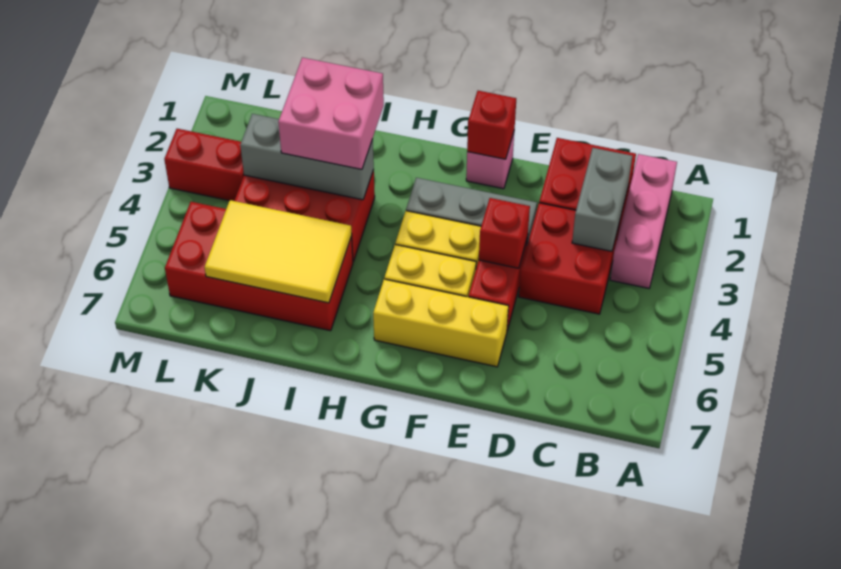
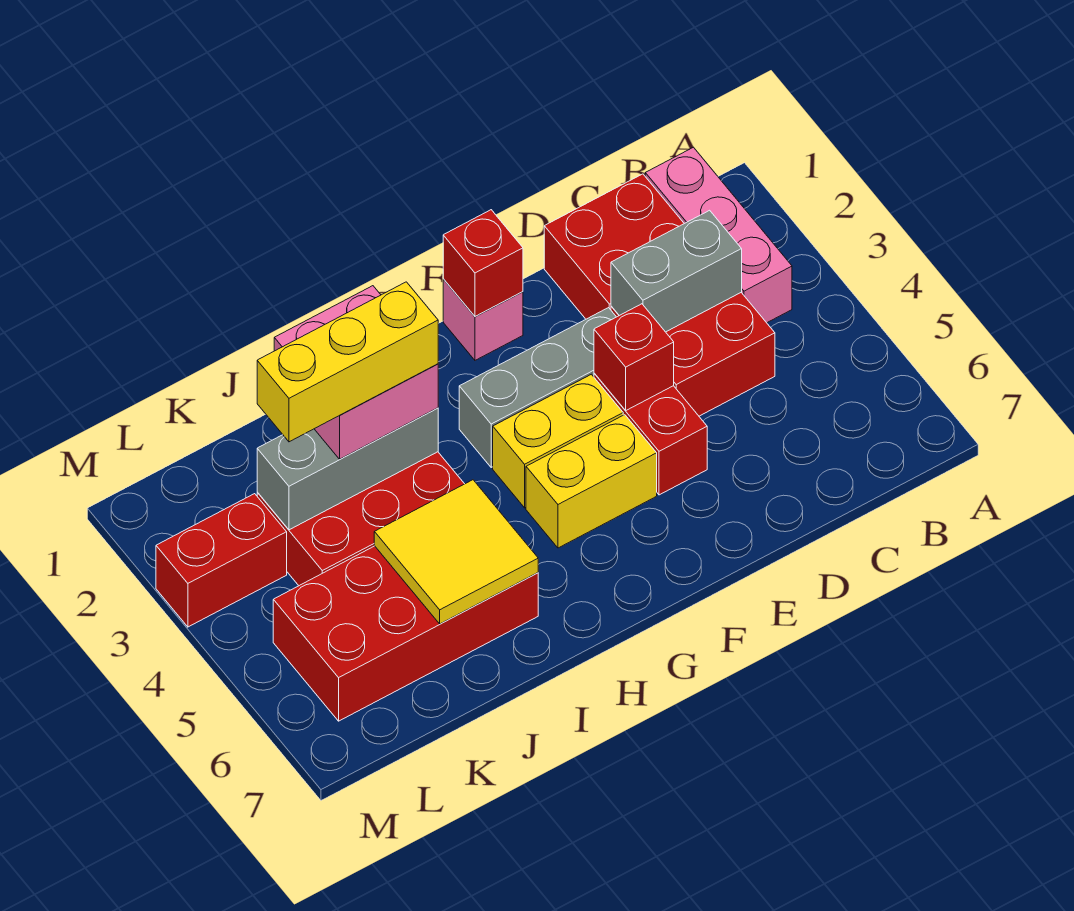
grey brick C2:C3 level 2 -> grey brick C3:D3 level 2
yellow brick E6:G6 level 1 -> yellow brick I3:K3 level 4
yellow tile I5:K6 level 2 -> yellow tile I5:J6 level 2

